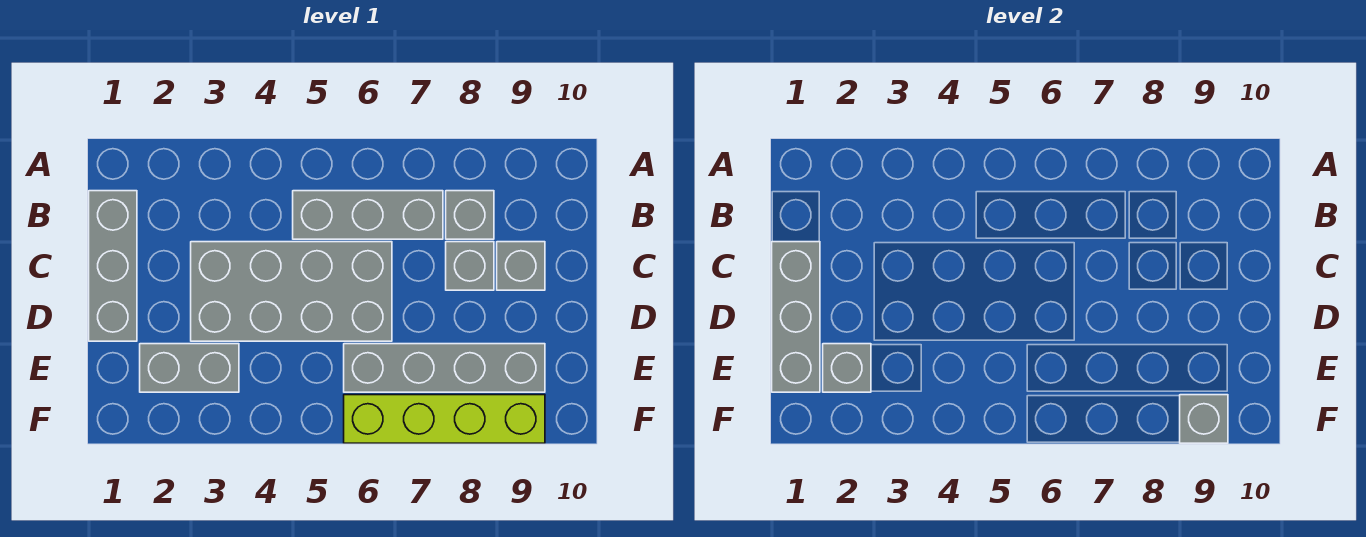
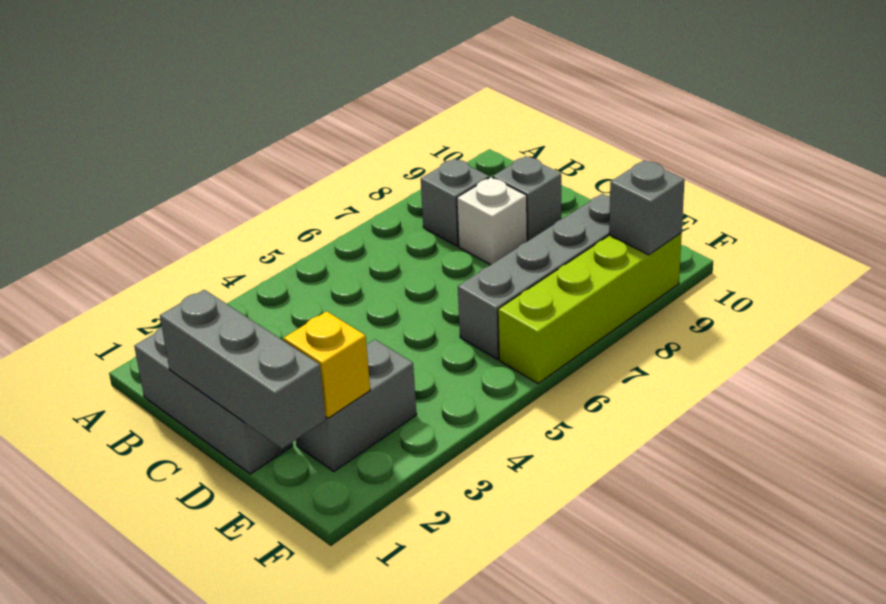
grey brick B5:B7 level 1 -> none
grey brick C3:D6 level 1 -> none
grey brick C8 level 1 -> white brick C8 level 1
grey brick E2 level 2 -> yellow brick E2 level 2

